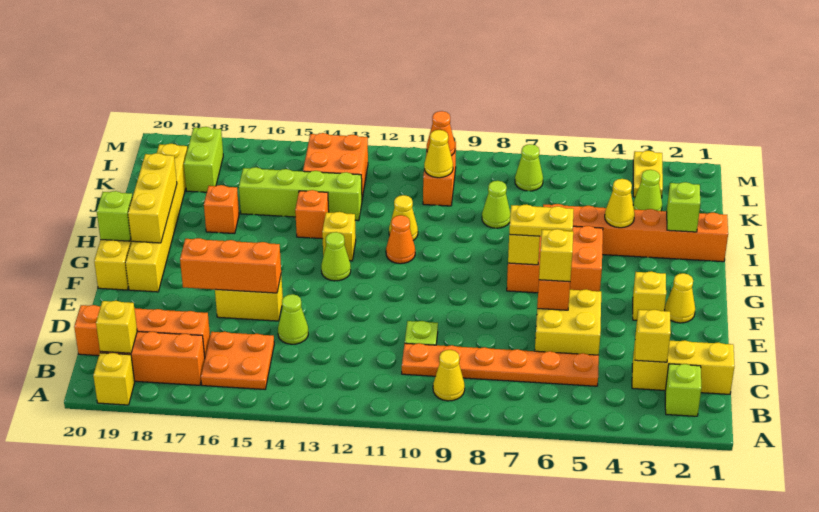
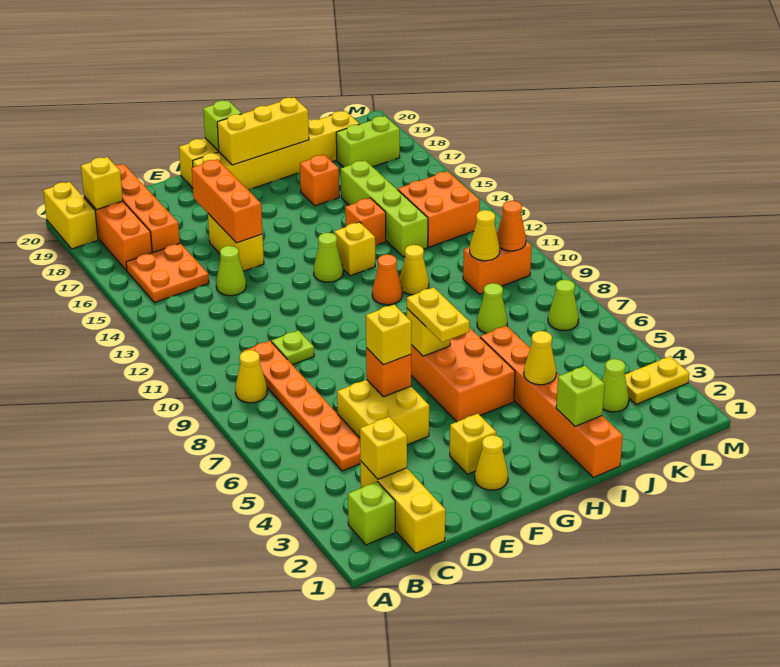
yellow brick A19 level 1 -> yellow brick A19:A20 level 1

